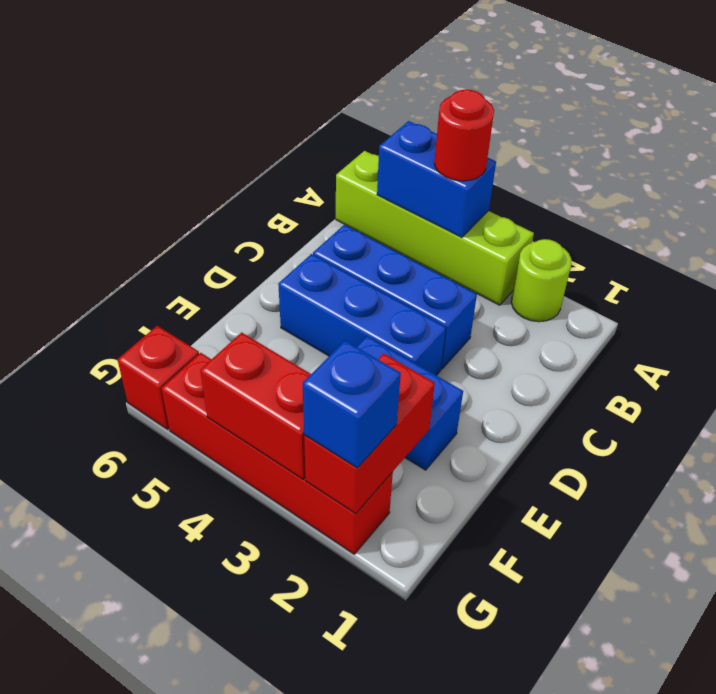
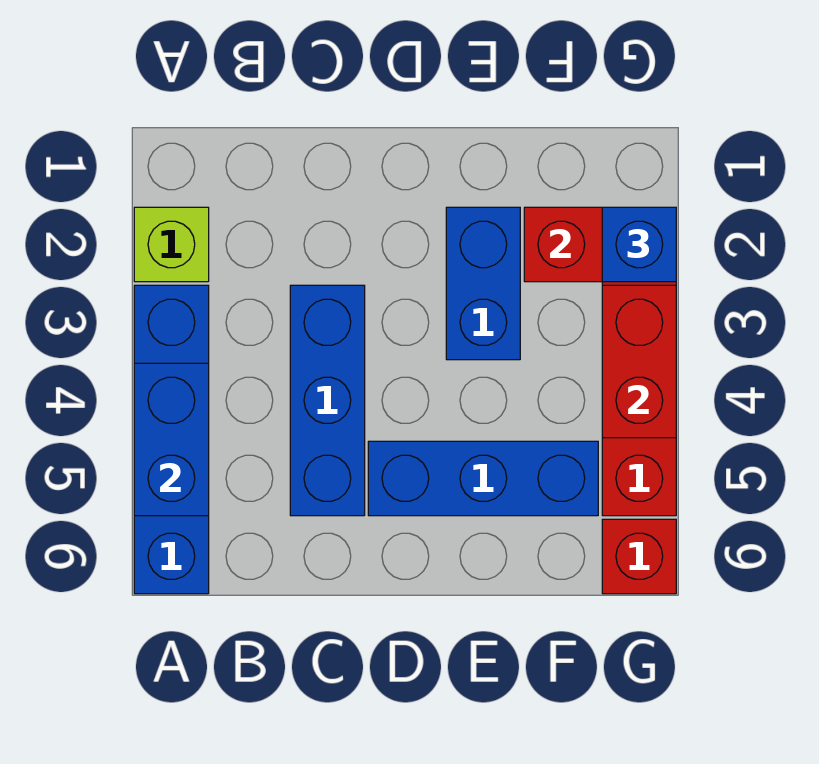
lime round brick A2 level 1 -> lime brick A2 level 1
lime brick A3:A6 level 1 -> blue brick A3:A6 level 1
red round brick A4 level 3 -> none
blue brick D3:D5 level 1 -> blue brick D5:F5 level 1

